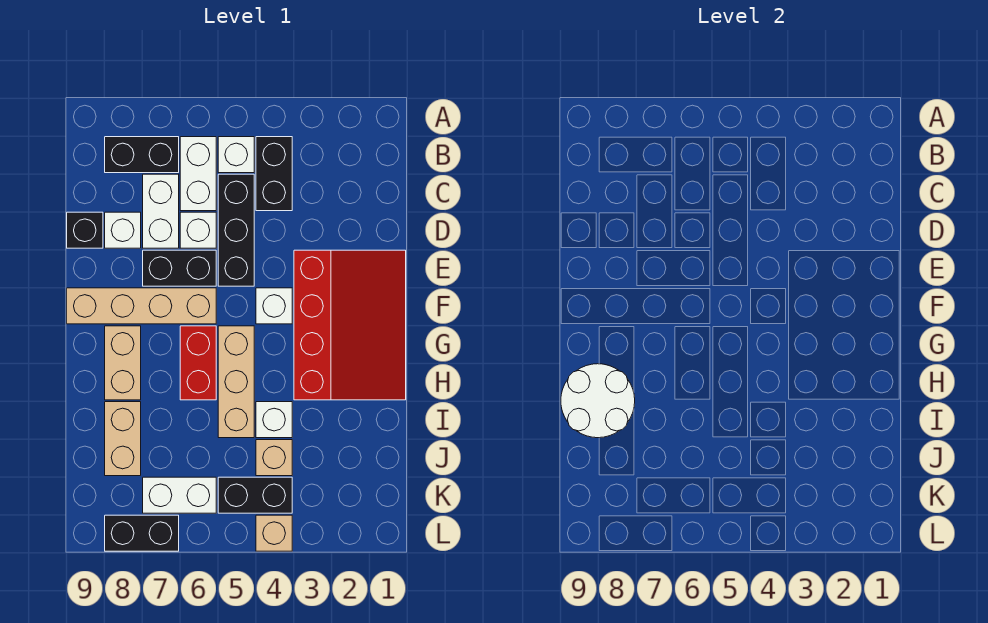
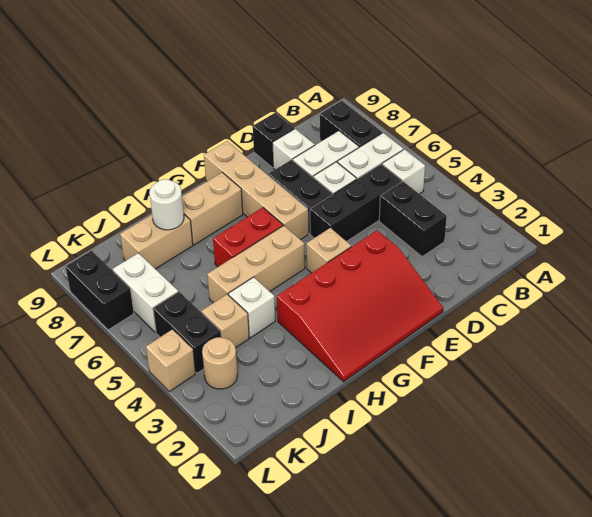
black brick B4:C4 level 1 -> black brick C3:C4 level 1
white brick F4 level 1 -> tan brick F4 level 1
white round brick H8:I9 level 2 -> white round brick I8 level 2
none -> tan round brick K3 level 1

